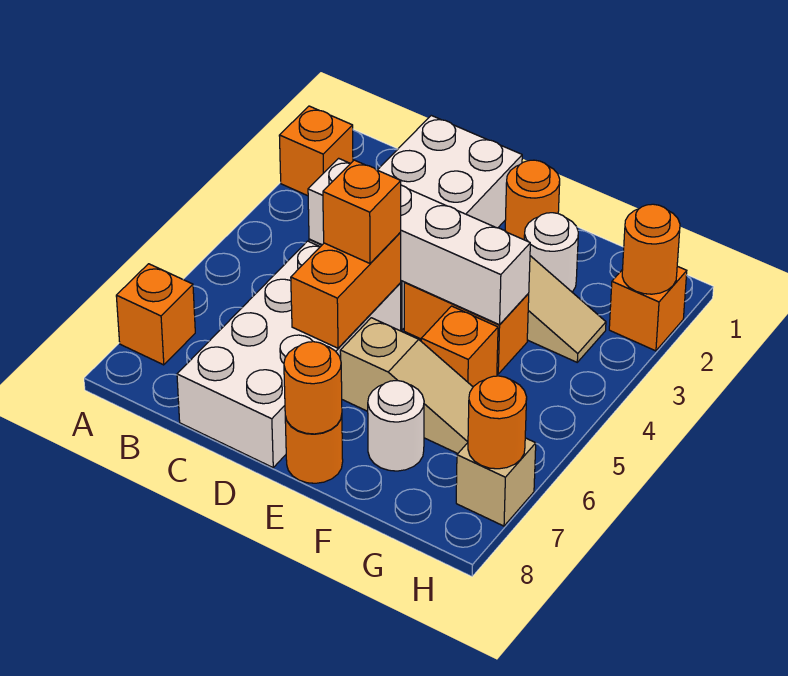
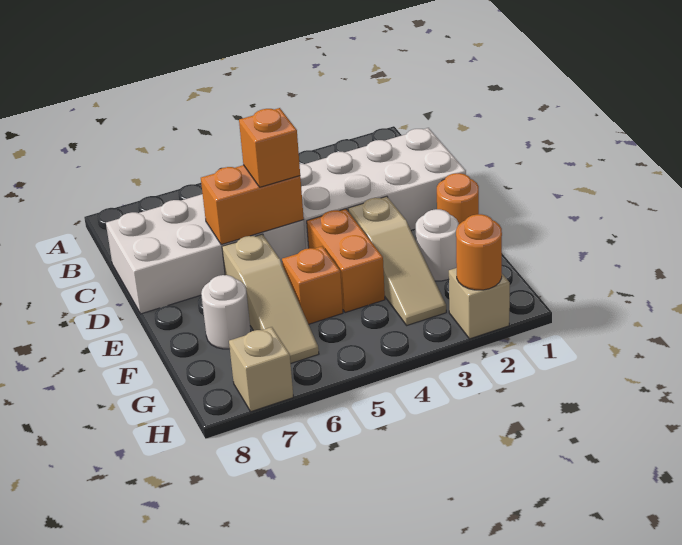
orange brick A2 level 1 -> none
orange brick A7 level 1 -> none
white brick C4:F4 level 2 -> none
orange round brick E8 level 1 -> none
orange round brick E8 level 2 -> none
orange brick H2 level 1 -> tan brick H2 level 1
orange round brick H7 level 2 -> none

